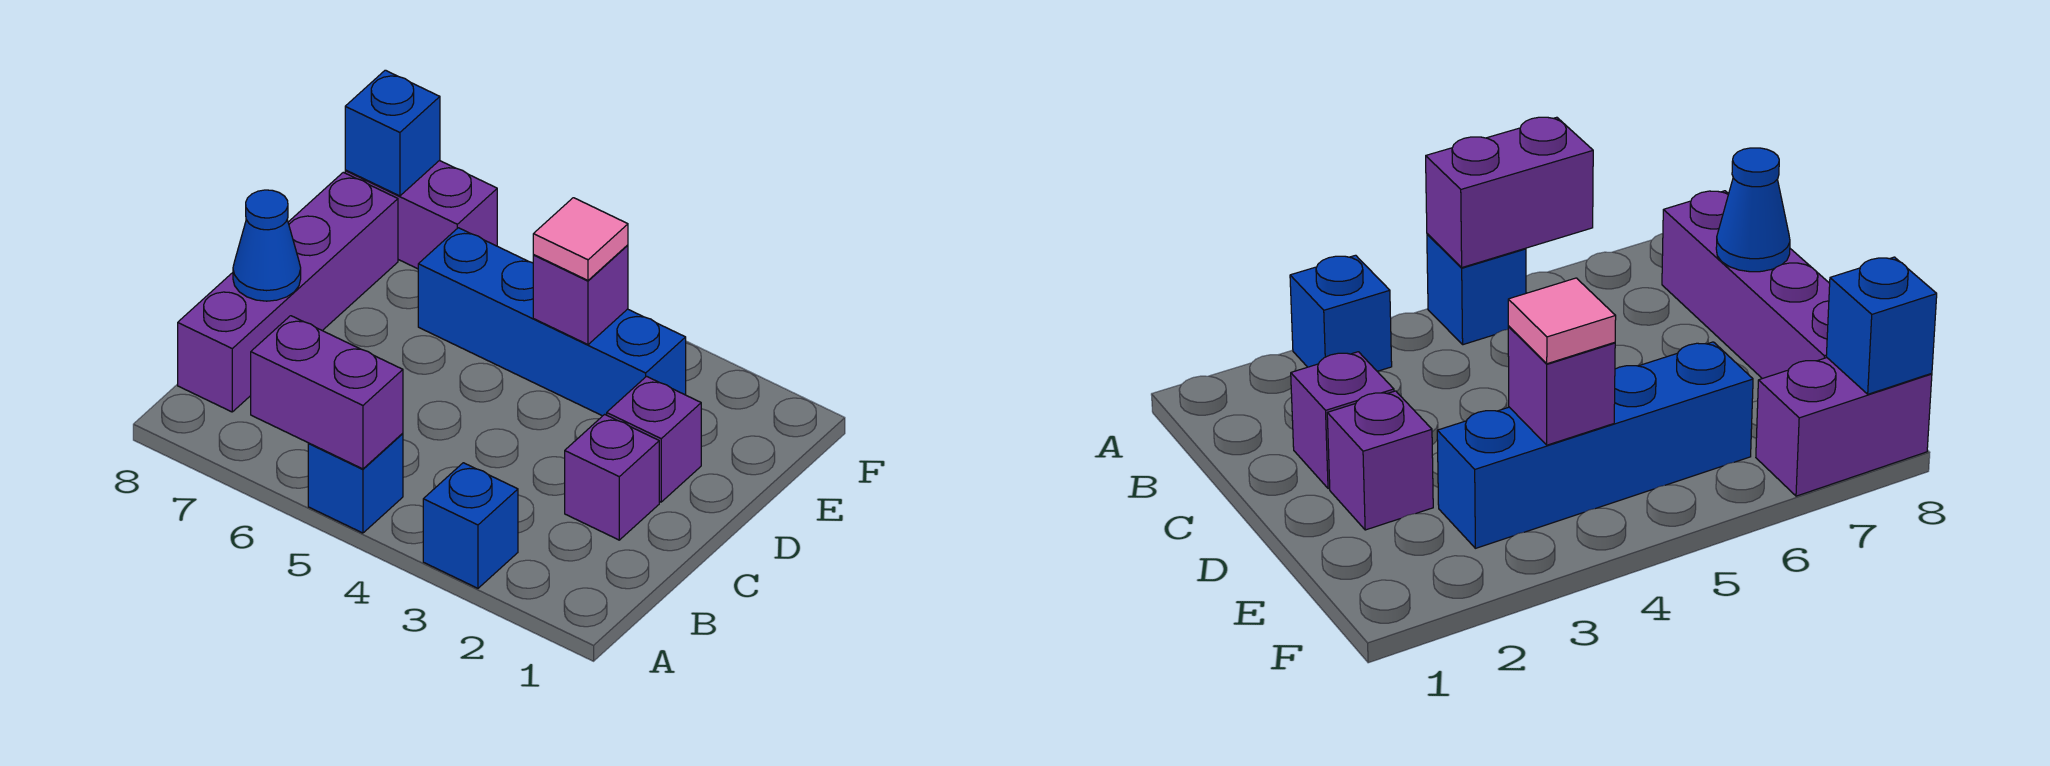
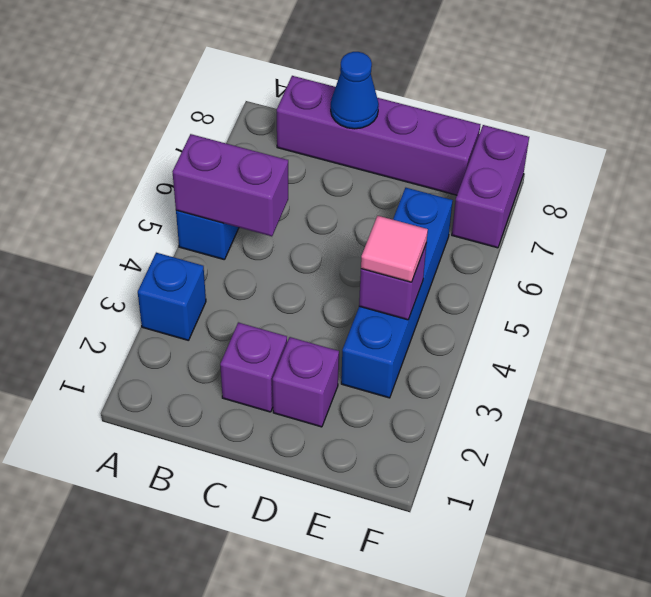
purple brick A5:A6 level 2 -> purple brick A5:B5 level 2
blue brick F8 level 2 -> none

